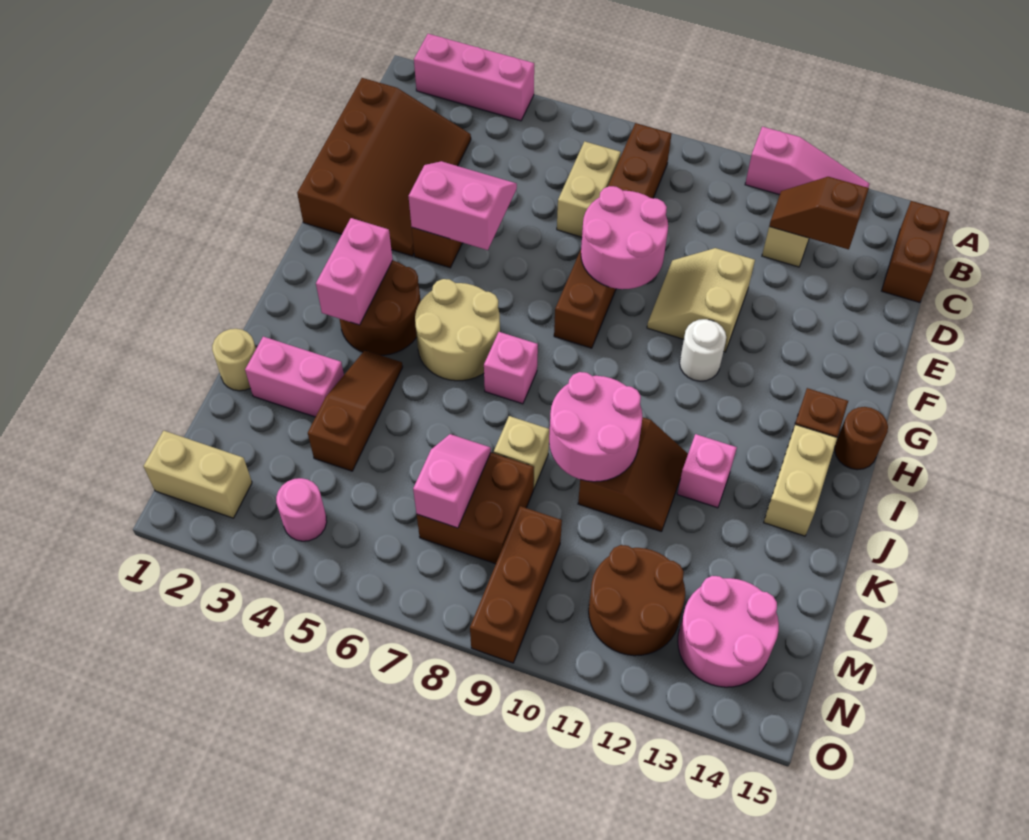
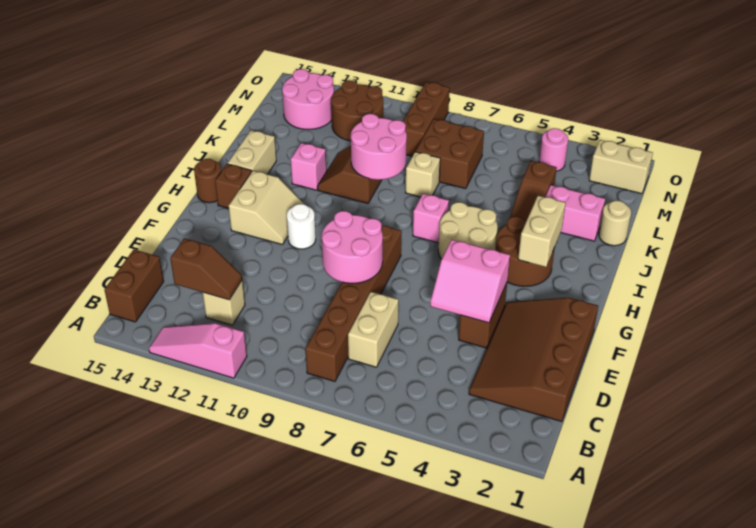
pink brick A2:A4 level 1 -> none
tan slope E10:F11 level 1 top 11 -> tan slope G12:H13 level 1 top 13
pink brick H3:I3 level 2 -> tan brick H3:I3 level 2
pink slope L7:M7 level 2 top M -> none

